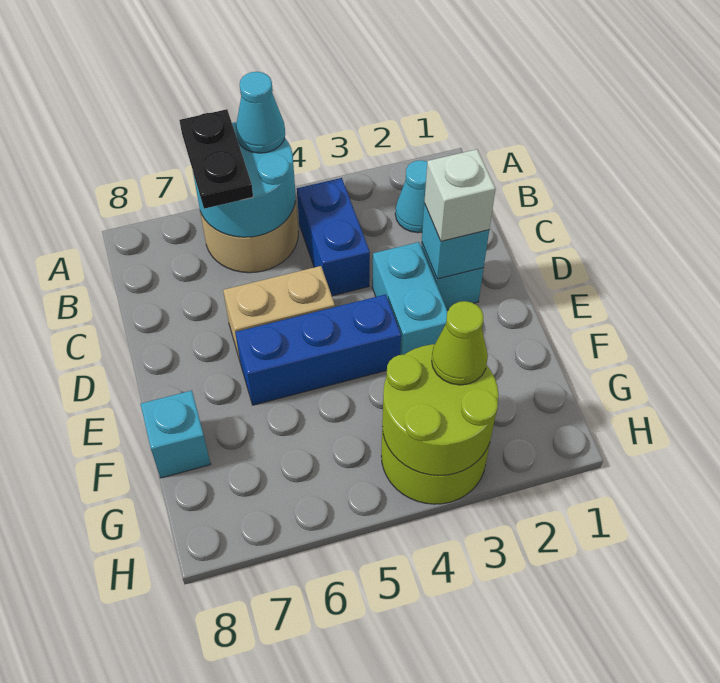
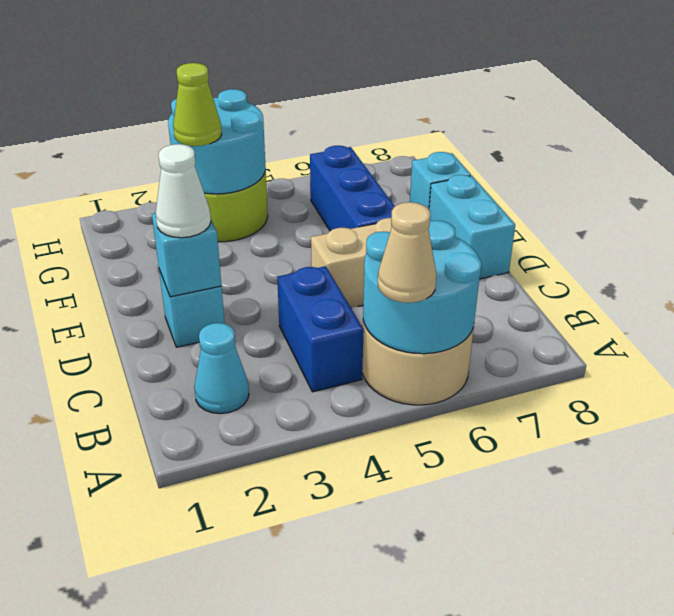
cyan cone A5 level 3 -> tan cone A5 level 3
black plate A6:B6 level 3 -> none
white brick D2 level 3 -> white cone D2 level 3
cyan brick D3:E3 level 1 -> cyan brick D8:E8 level 1
blue brick E4:E6 level 1 -> blue brick E6:G6 level 1
lime round brick G3:H4 level 2 -> cyan round brick G3:H4 level 2

